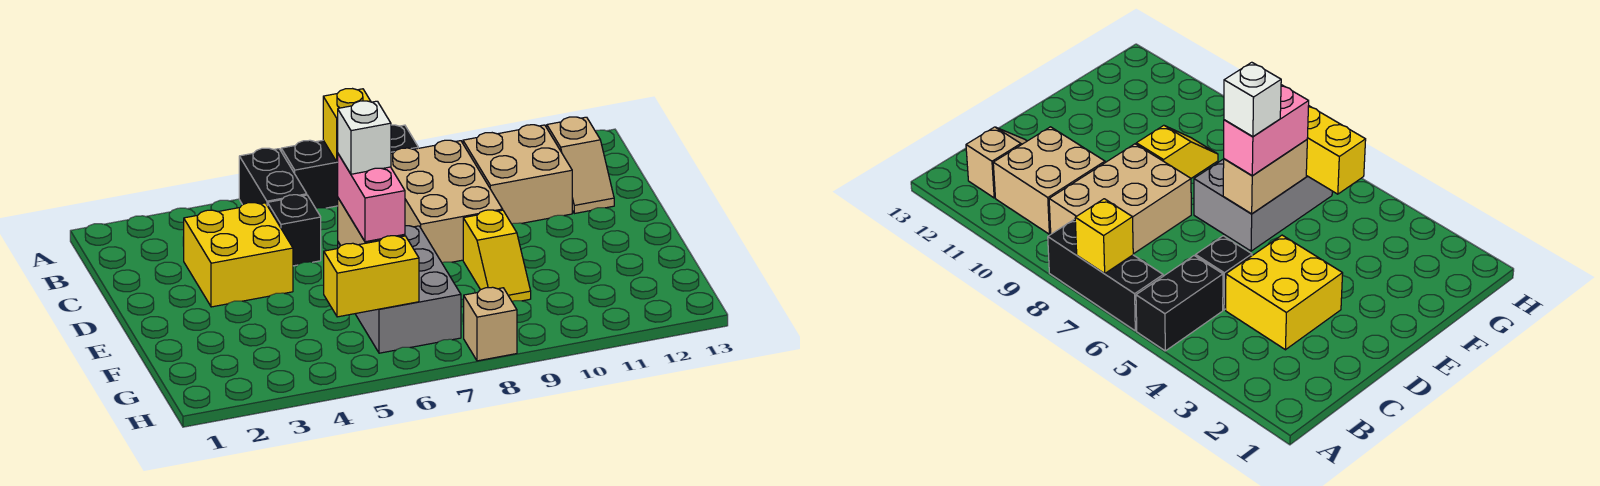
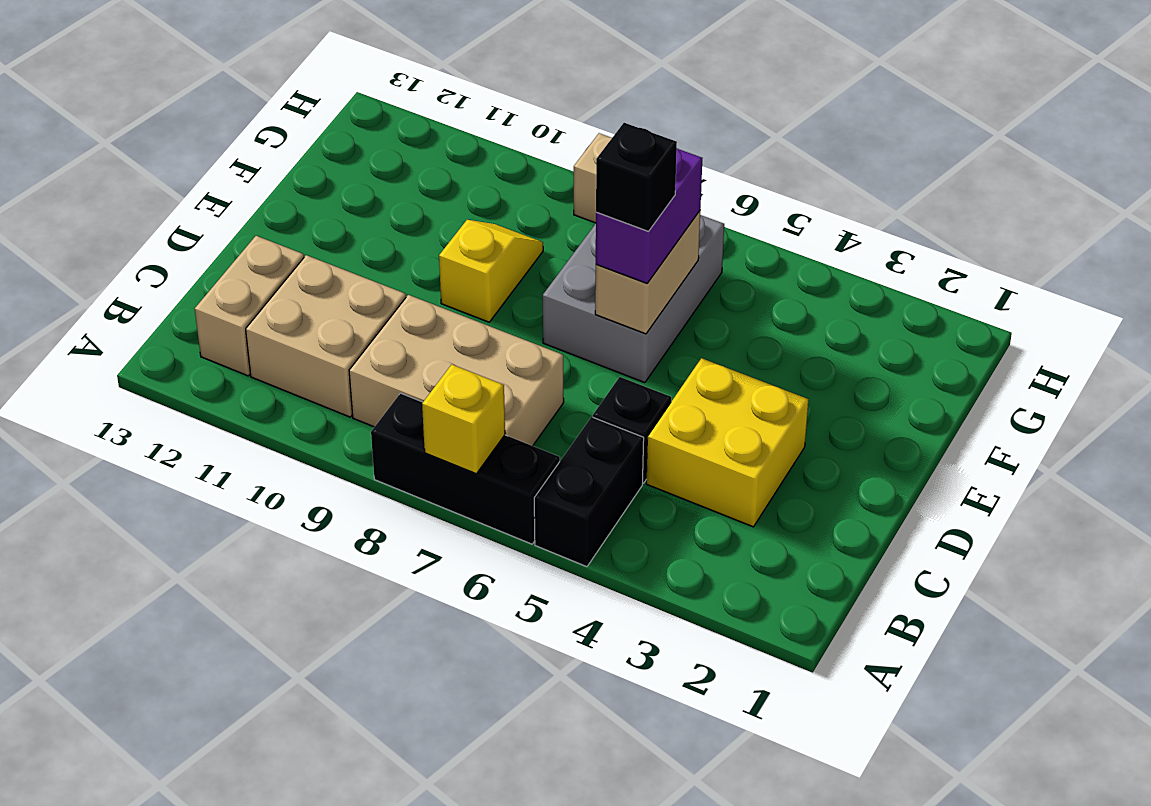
tan brick B8:D9 level 1 -> tan brick B7:C9 level 1
tan slope B12:C12 level 1 top B -> tan brick B12:C12 level 1
pink brick E6:F6 level 3 -> purple brick E6:F6 level 3
white brick E6 level 4 -> black brick E6 level 4
yellow brick G5:G6 level 2 -> none

